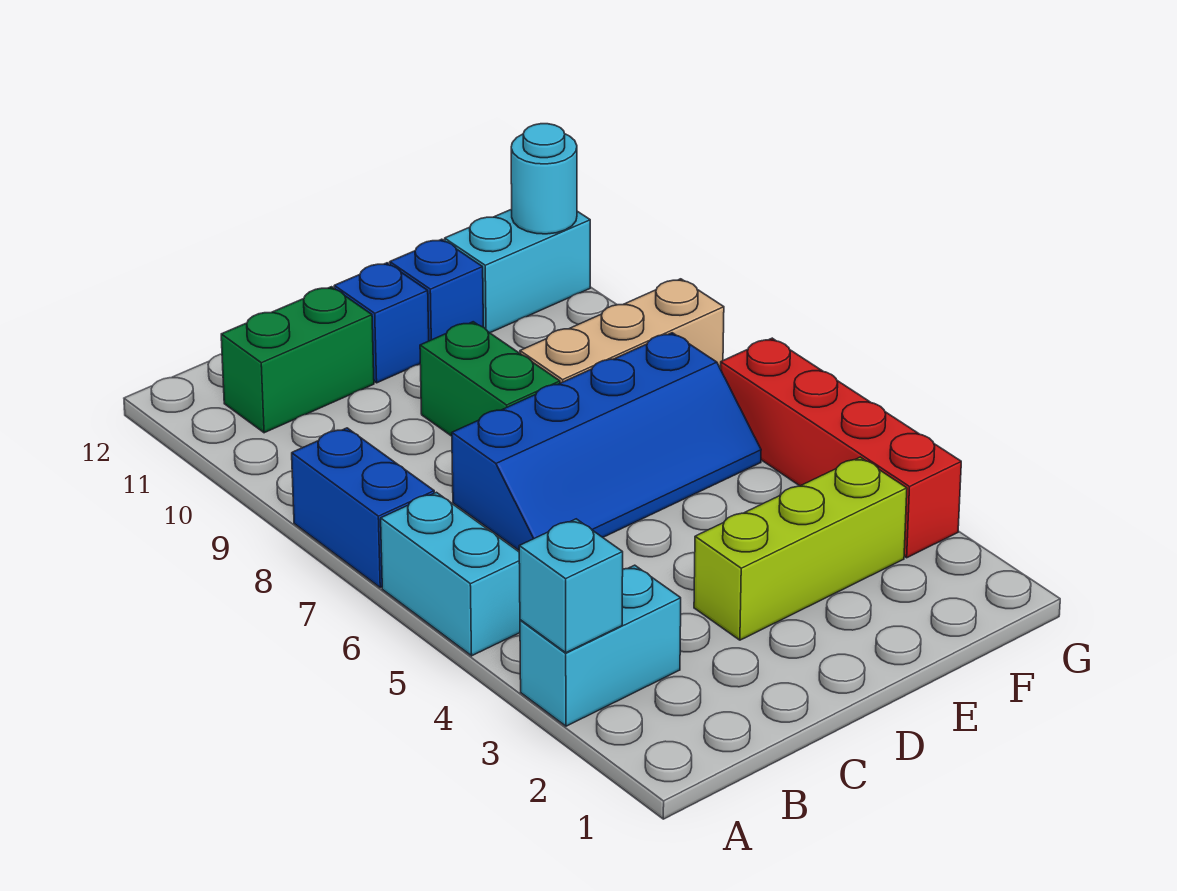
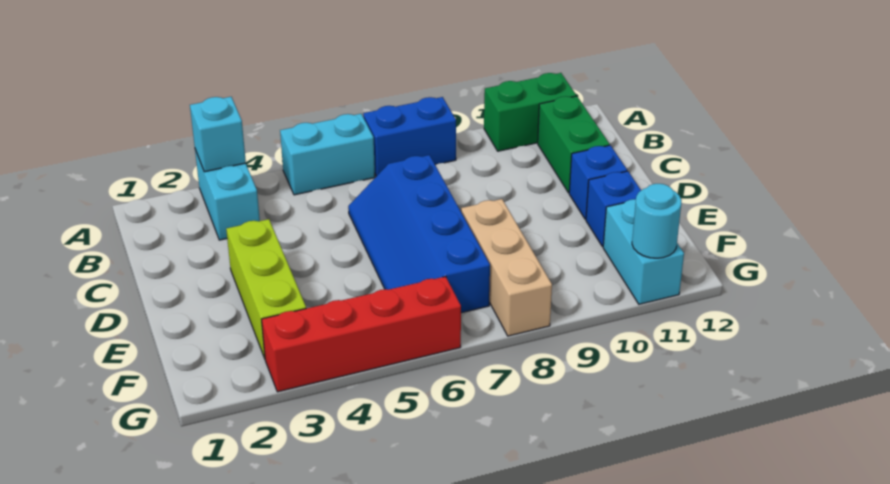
green brick D8:D9 level 1 -> green brick A10:A11 level 1

